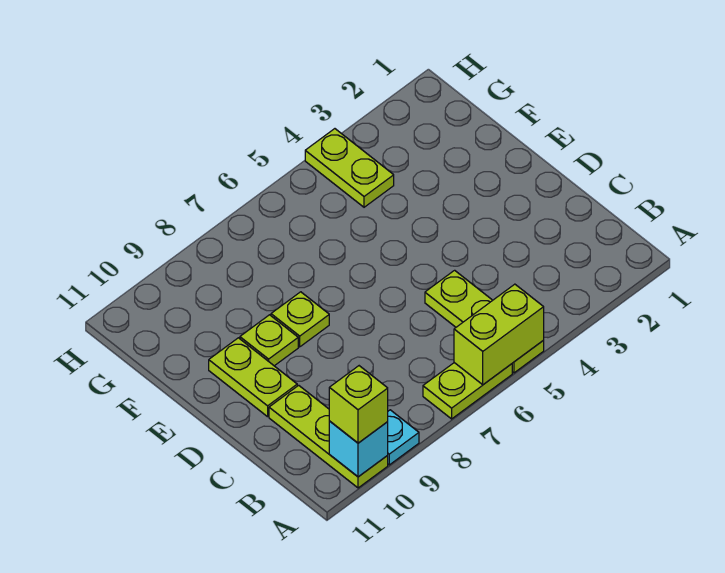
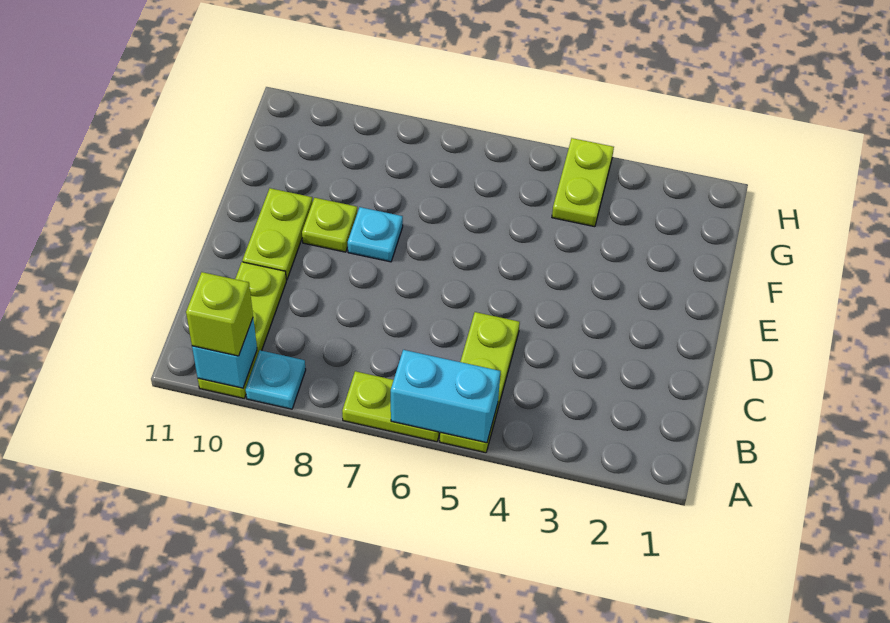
lime brick A5:A6 level 2 -> cyan brick A5:A6 level 2
lime plate E8 level 1 -> cyan plate E8 level 1

